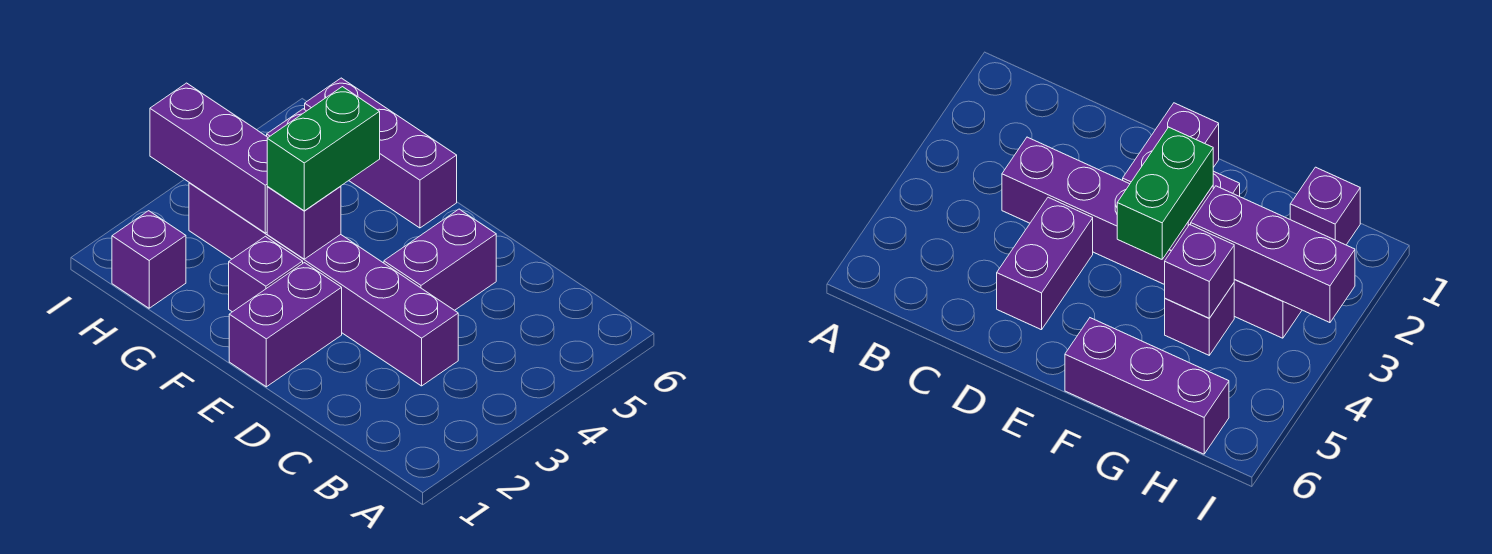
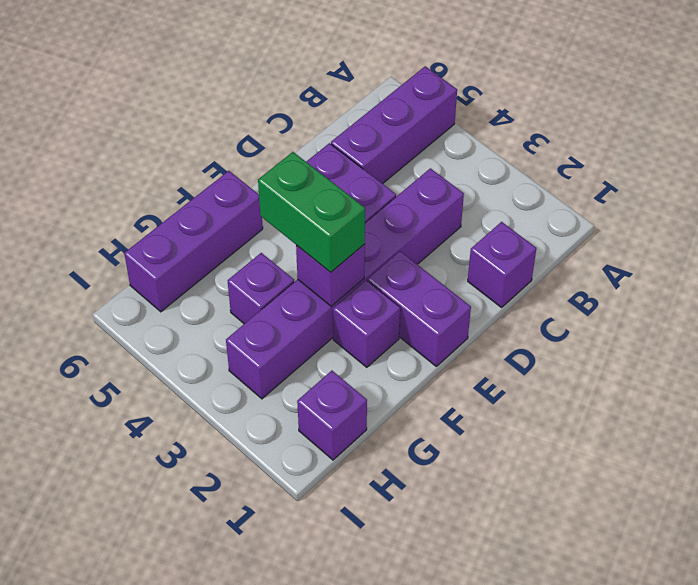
purple brick G3:I3 level 2 -> purple brick A5:C5 level 1
purple brick G4 level 2 -> purple brick C1 level 1

